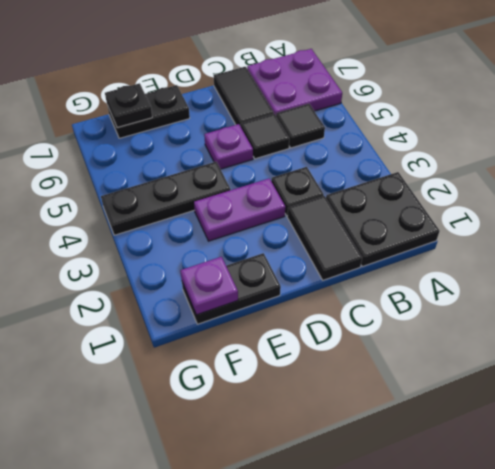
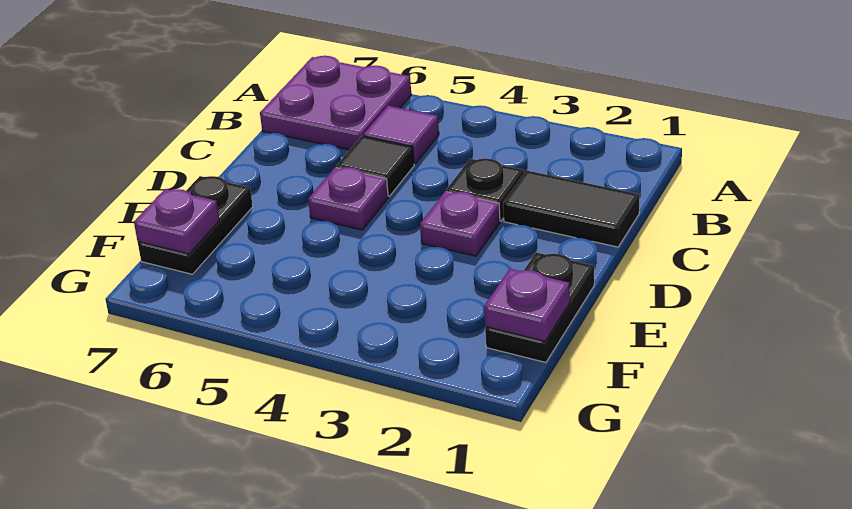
black plate A1:B2 level 1 -> none
black tile B5 level 1 -> purple tile B5 level 1
black tile C6:C7 level 1 -> none
purple plate D3:E3 level 1 -> purple plate D3 level 1
black plate E4:G4 level 1 -> none
black plate F7 level 2 -> purple plate F7 level 2

